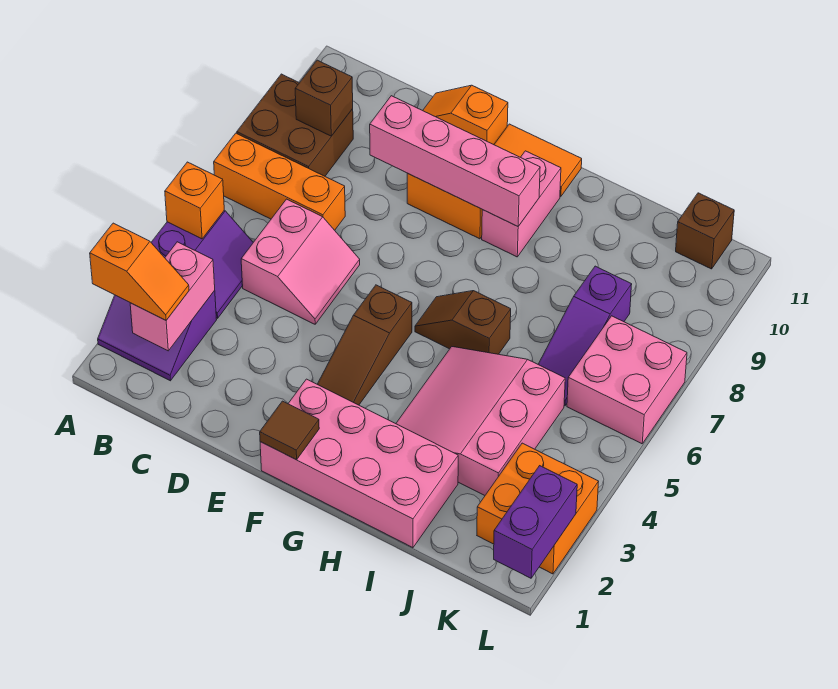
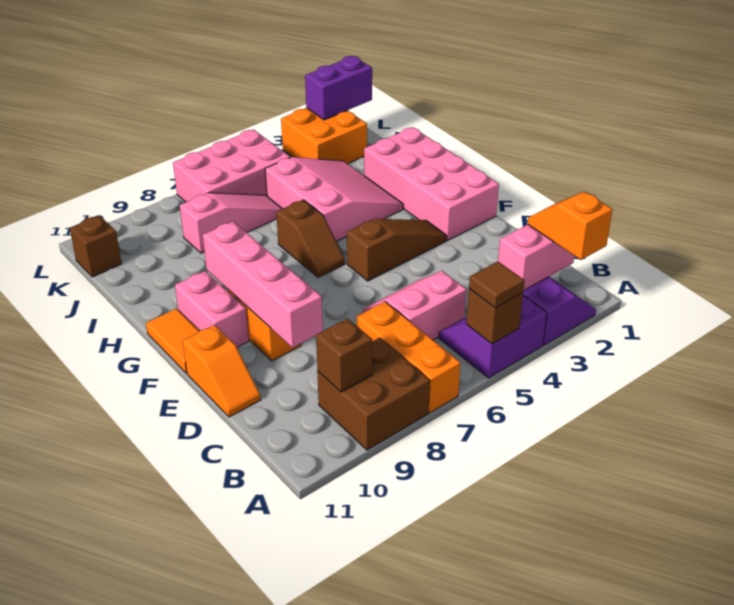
orange brick A5 level 2 -> brown brick A5 level 2
brown tile F1 level 2 -> brown tile A5 level 3
pink brick G9:G10 level 1 -> pink brick F10:G10 level 1
pink slope H3:J5 level 1 top J -> pink slope H3:J5 level 1 top 5
purple slope J6:J8 level 1 top 8 -> pink slope J6:J8 level 1 top 8
pink brick K6:L7 level 1 -> pink brick K5:L7 level 1

